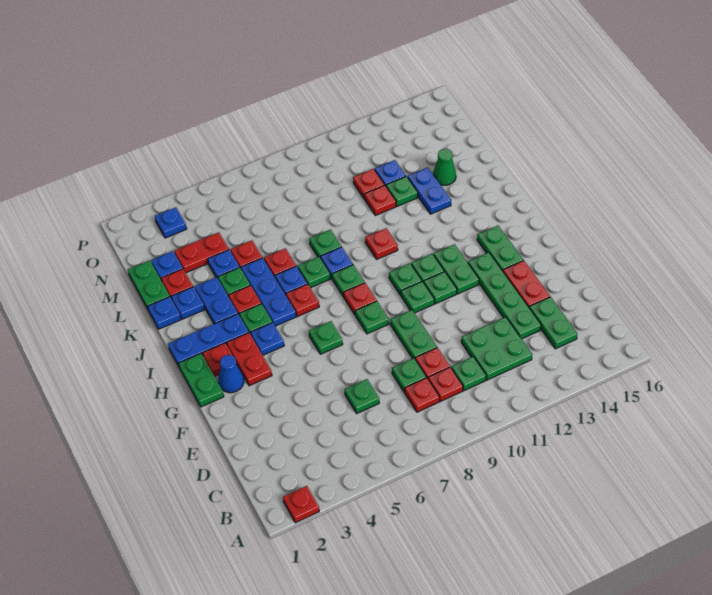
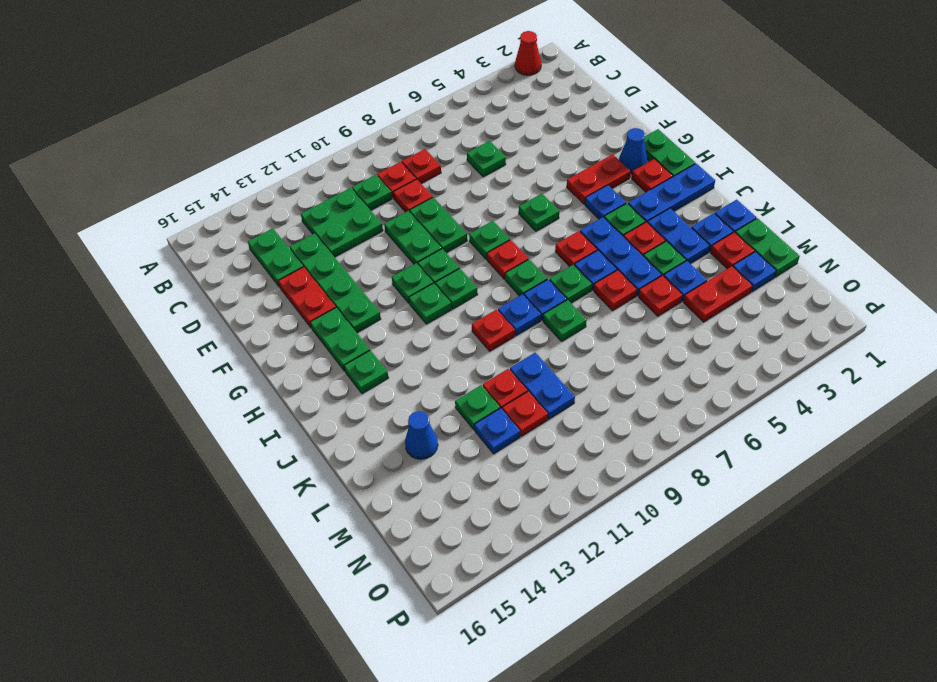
red plate A2 level 1 -> red cone A2 level 1
green plate D8 level 1 -> green plate I14 level 1
red plate G3:H3 level 1 -> red plate G3:G4 level 1
green plate G12:H12 level 1 -> green plate E10:F10 level 1
blue plate K13:L13 level 1 -> blue plate L10:M10 level 1
green cone L14 level 1 -> blue cone L14 level 1
blue plate O3 level 1 -> blue plate J9 level 1

